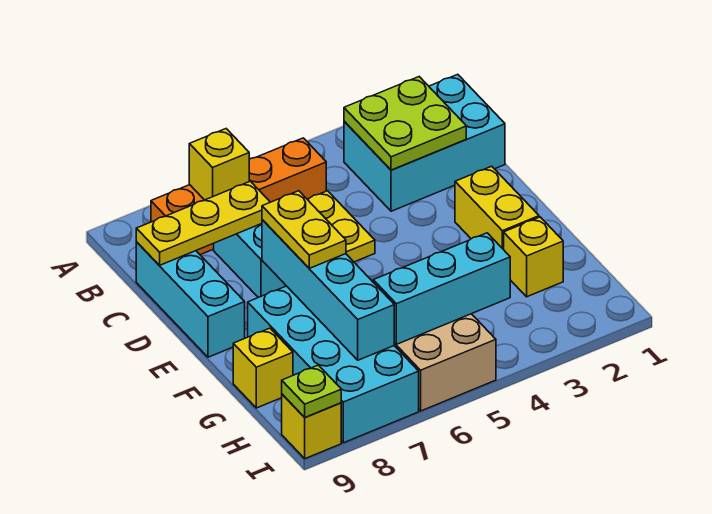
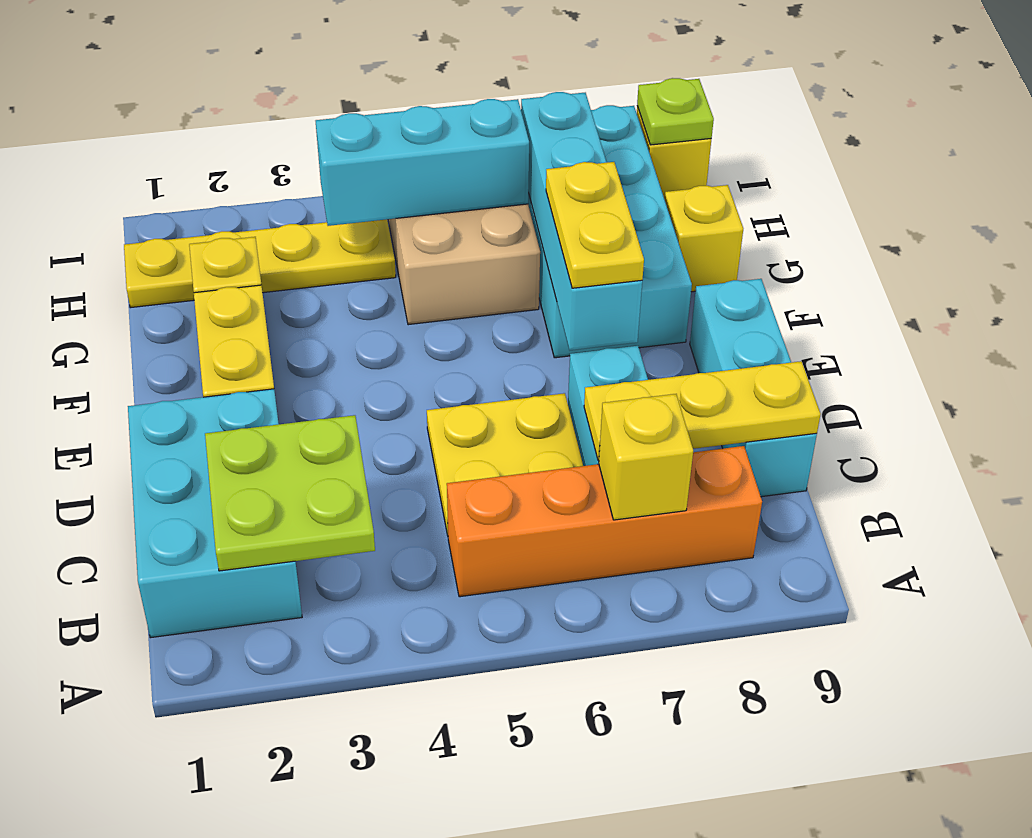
cyan brick B1:C3 level 1 -> cyan brick B1:D2 level 1
none -> yellow plate H1:H4 level 1

